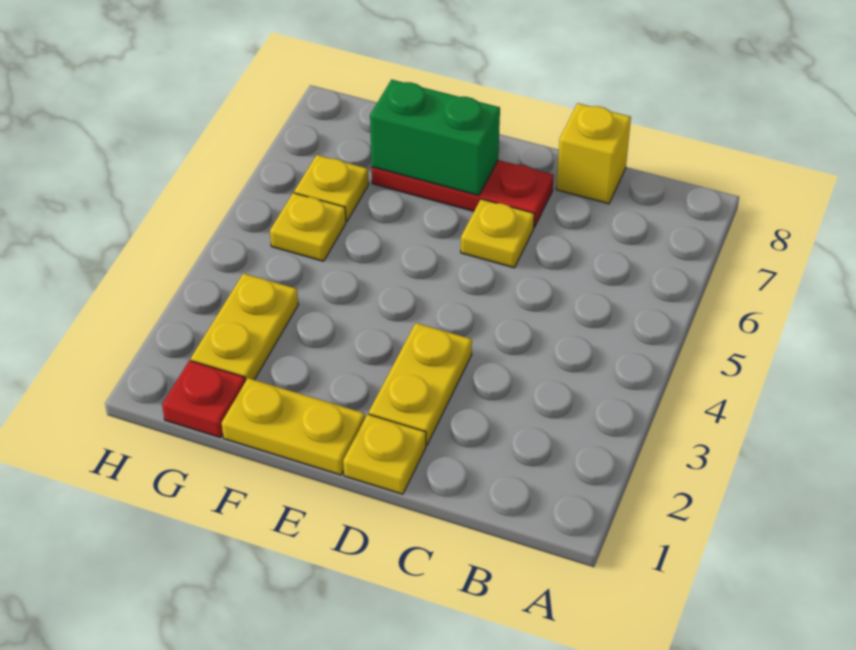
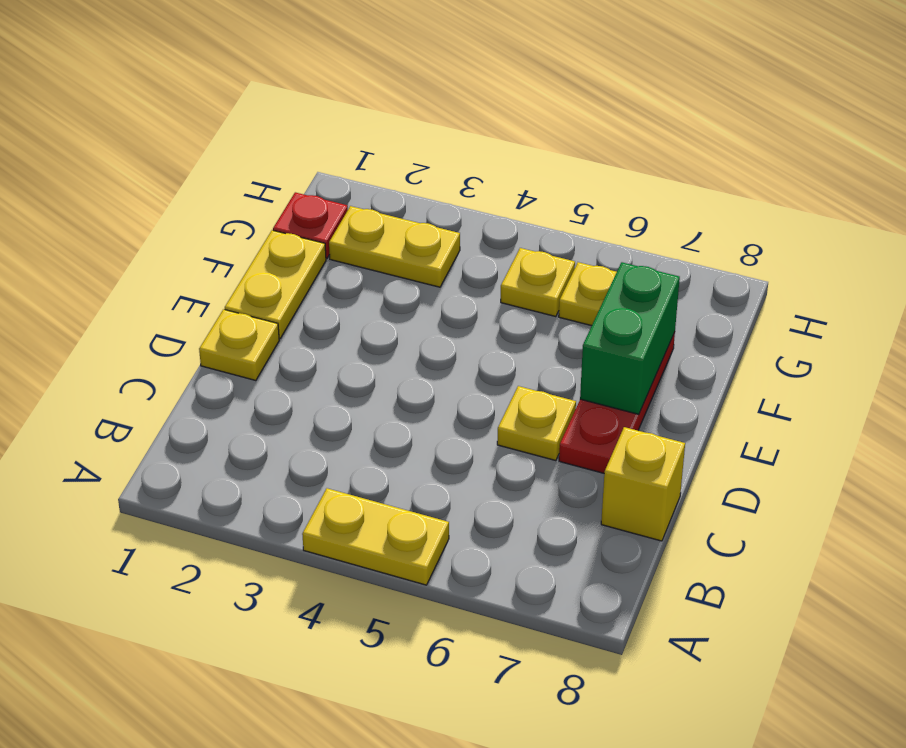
yellow plate D2:D3 level 1 -> yellow plate A4:A5 level 1

